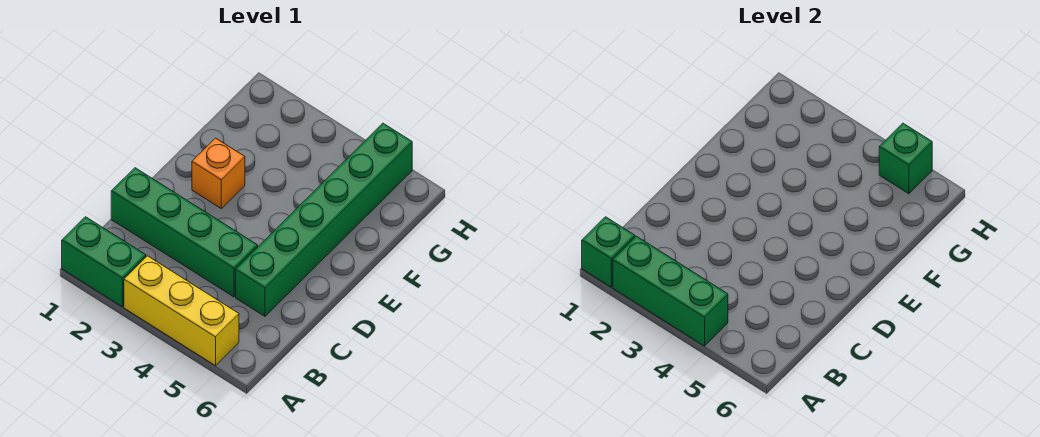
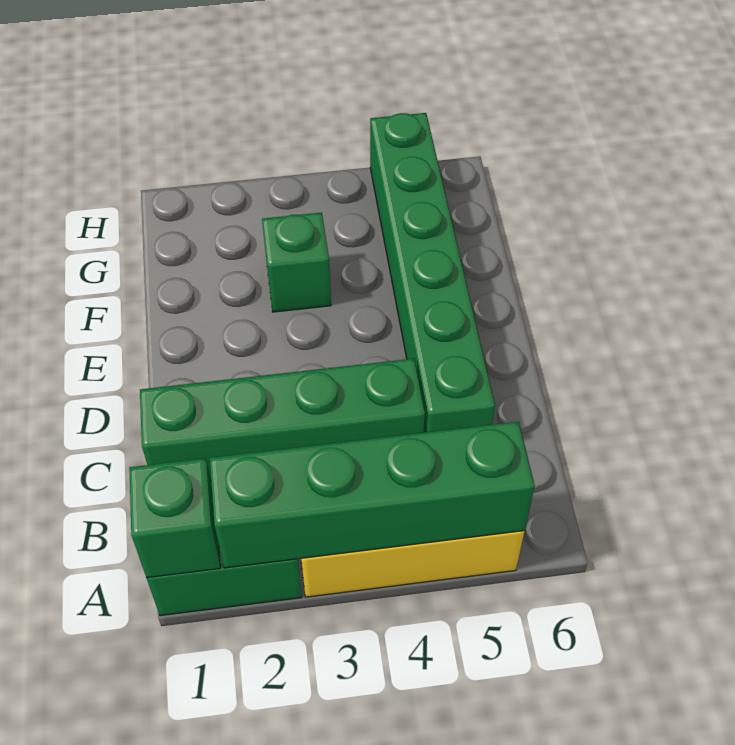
green brick A2:A4 level 2 -> green brick A2:A5 level 2
orange brick E2 level 1 -> none
green brick H5 level 2 -> green brick F3 level 1

